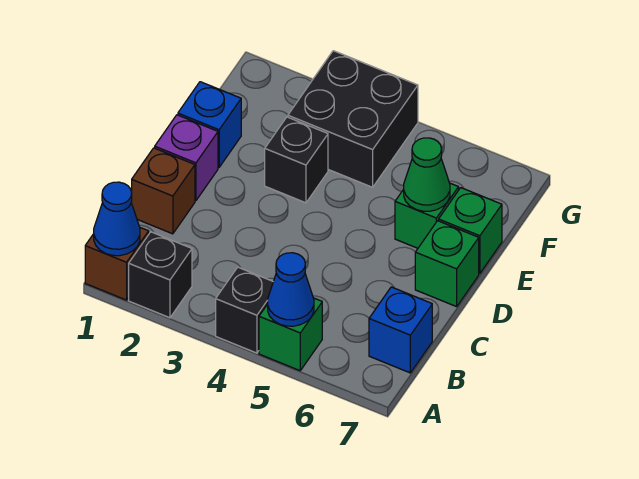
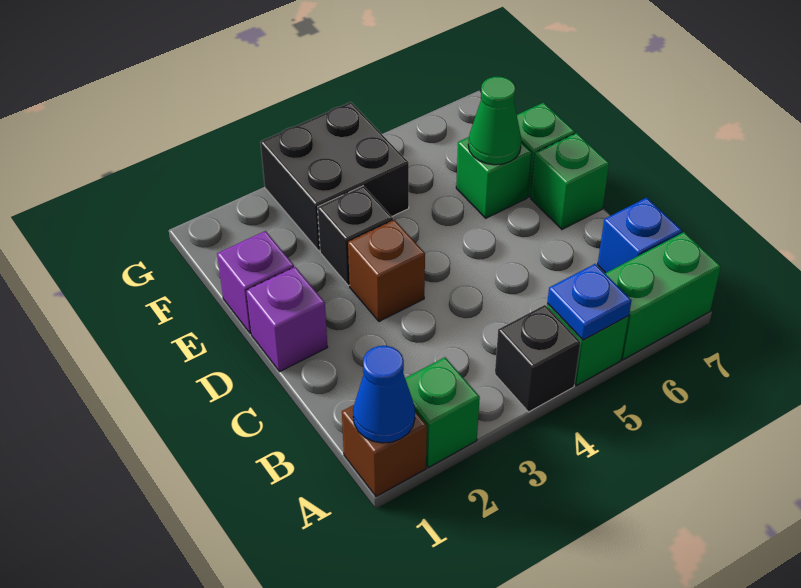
black brick A2 level 1 -> green brick A2 level 1
blue cone A5 level 2 -> blue plate A5 level 2
none -> green brick A6:A7 level 1
brown brick C1 level 1 -> brown brick D3 level 1
blue brick E1 level 1 -> purple brick E1 level 1

